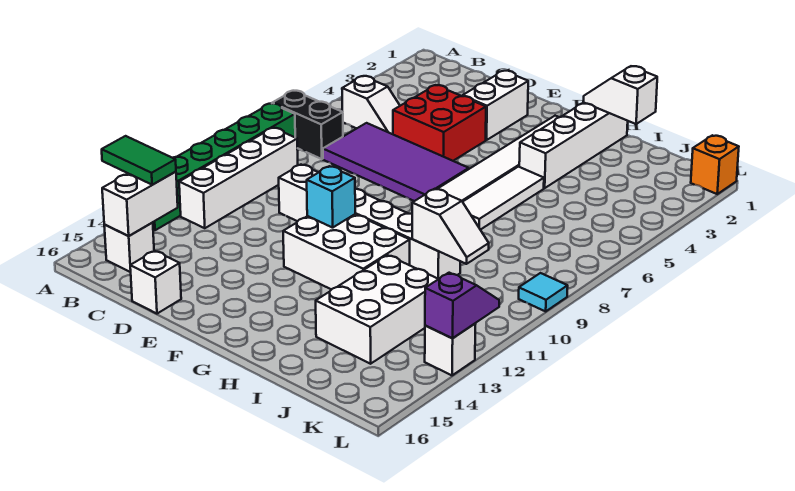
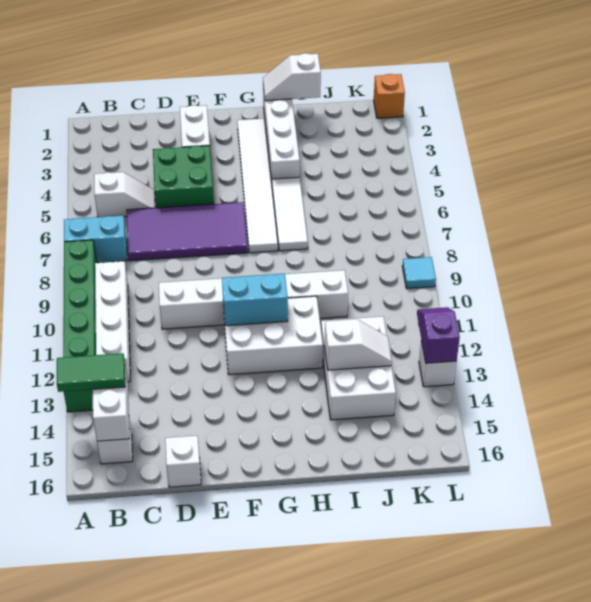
black brick A7:B7 level 1 -> cyan brick A7:B7 level 1
red brick D4:E5 level 1 -> green brick D4:E5 level 1
cyan brick F11 level 2 -> cyan brick F11:G11 level 2
white slope I10:J10 level 2 top I -> white slope I13:J13 level 2 top I

